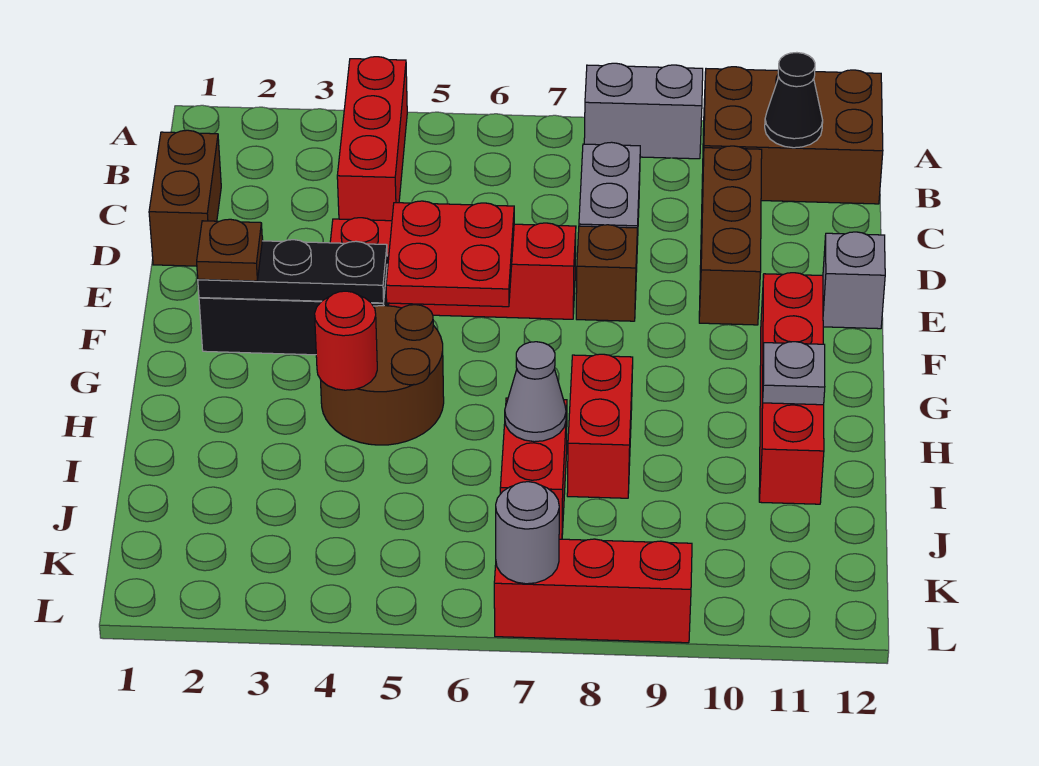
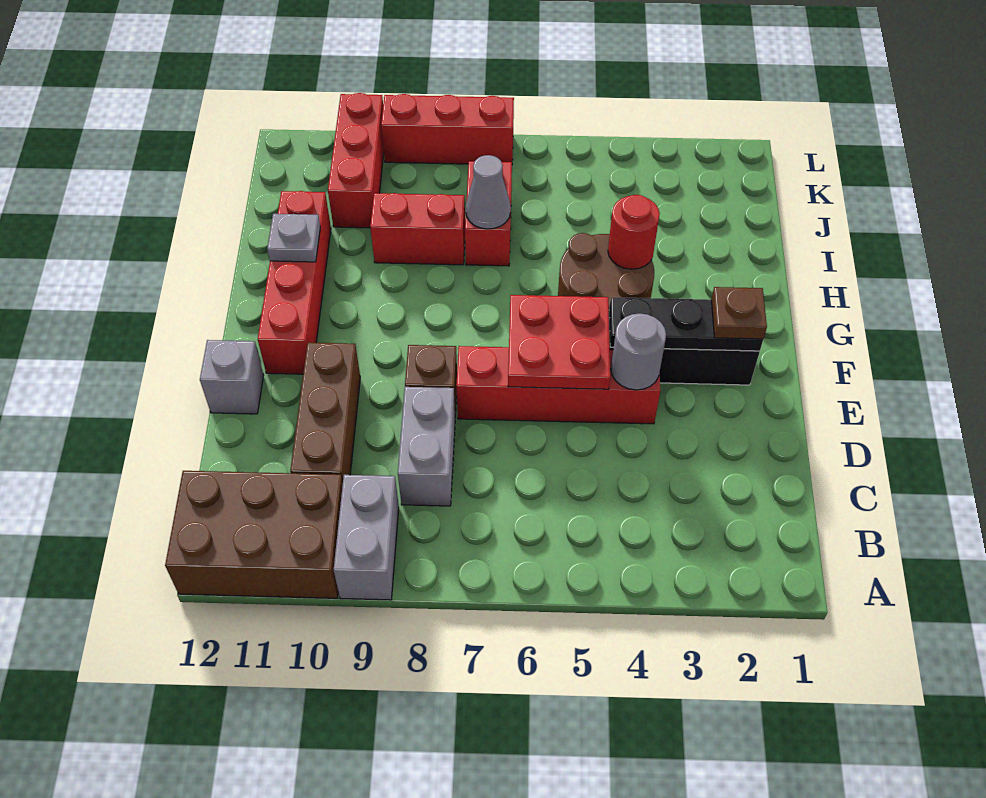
red brick A4:C4 level 1 -> red brick J10:L10 level 1
grey brick A8:A9 level 1 -> grey brick A9:B9 level 1
black cone B11 level 2 -> none
brown brick C1:D1 level 1 -> none
red brick H8:I8 level 1 -> red brick I8:I9 level 1
grey round brick L7 level 2 -> grey round brick E4 level 2

